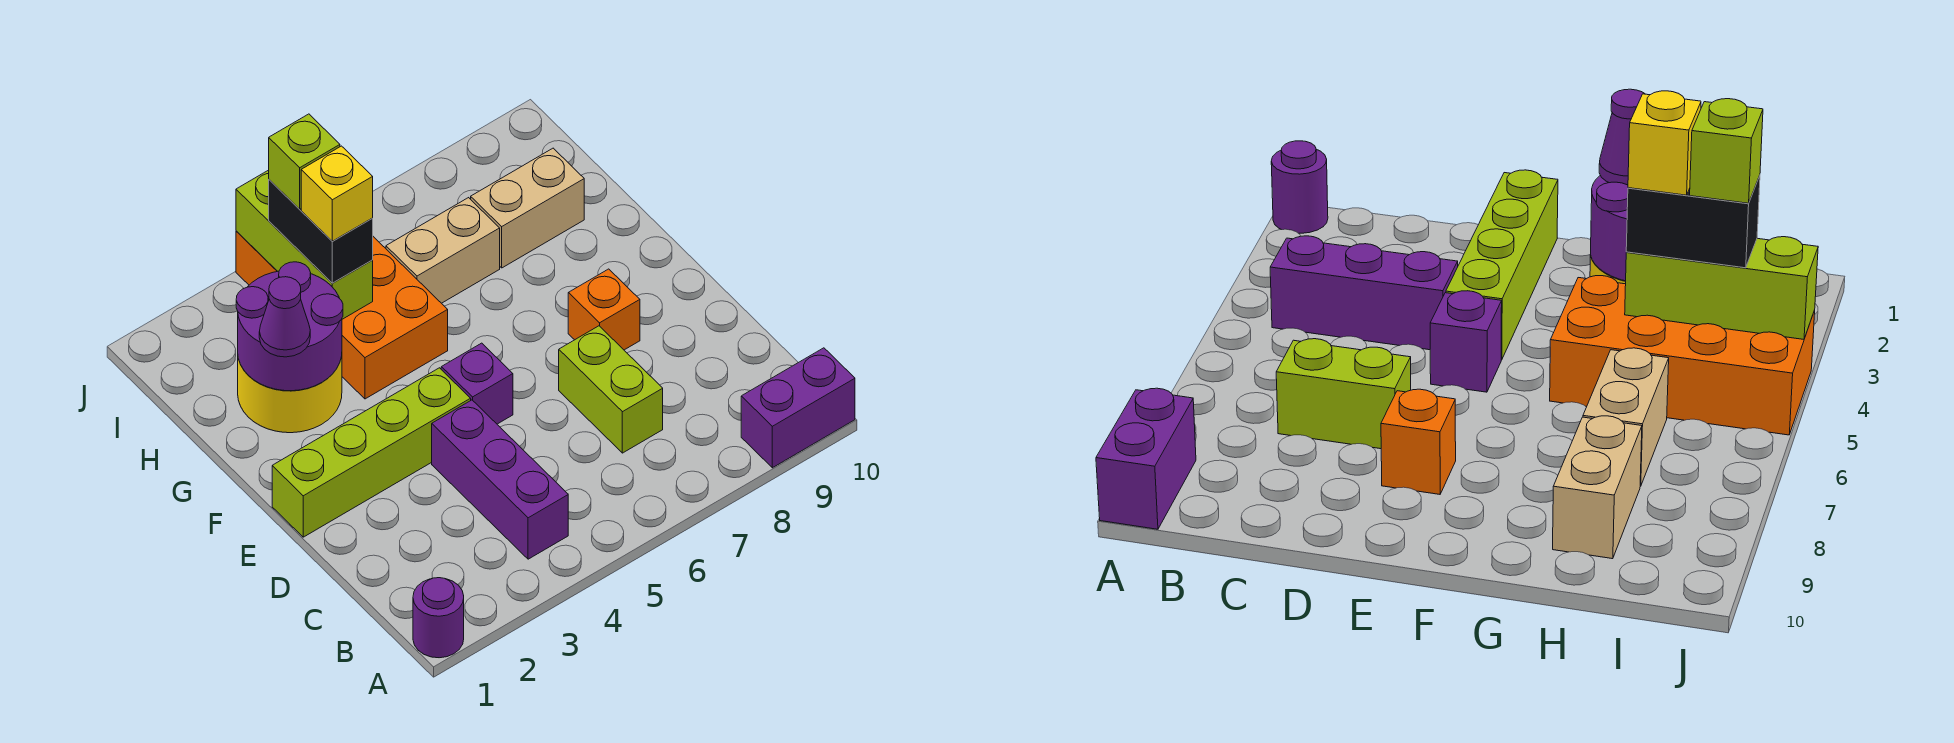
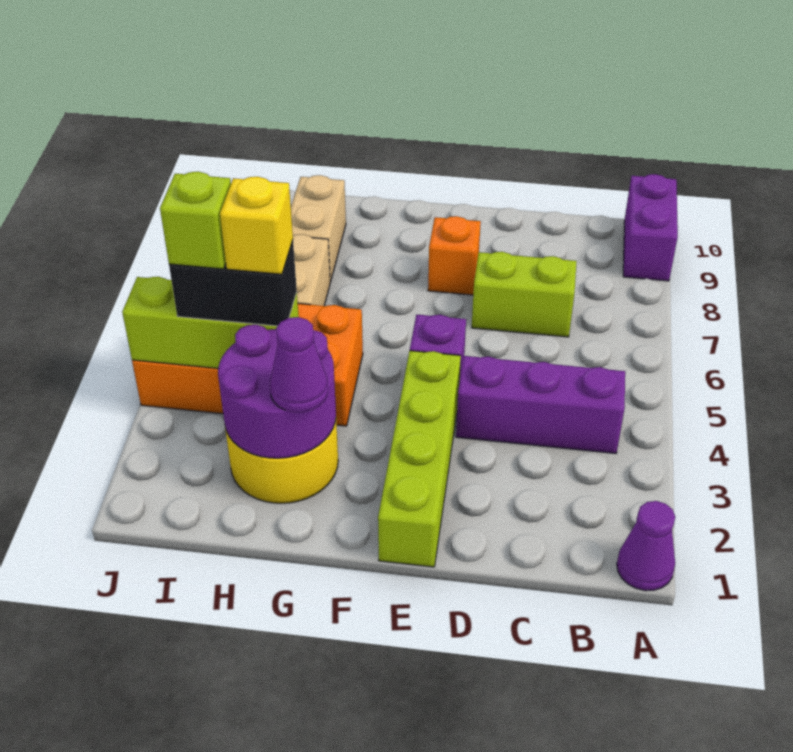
purple round brick A1 level 1 -> purple cone A1 level 1

